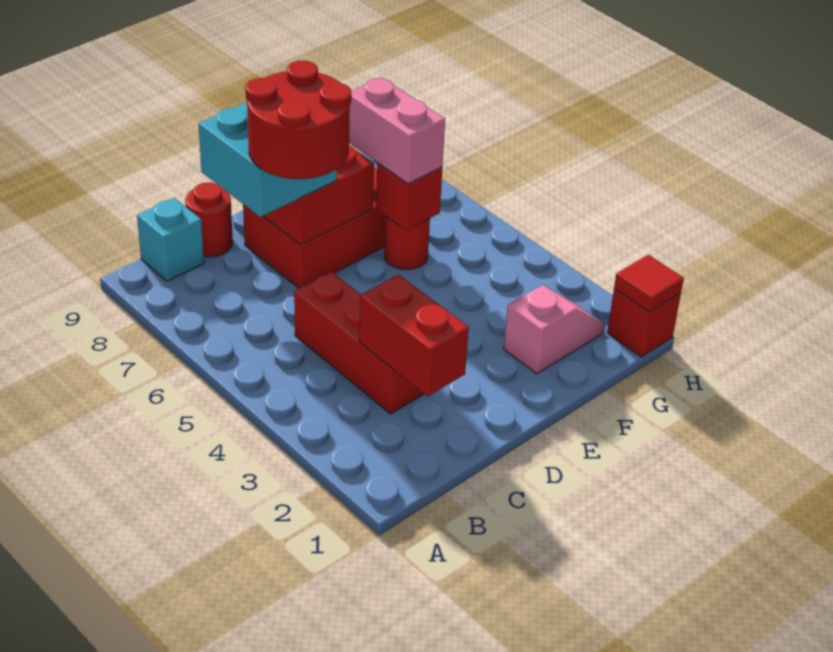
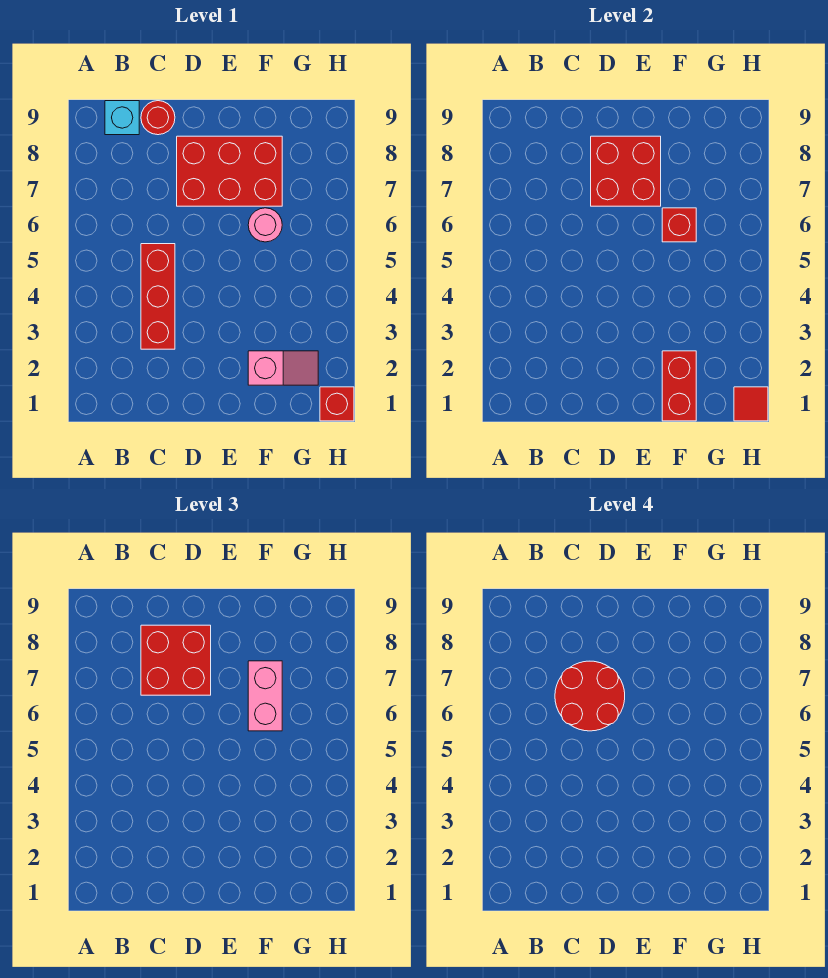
red brick C2:C3 level 2 -> red brick F1:F2 level 2
cyan brick C7:D8 level 3 -> red brick C7:D8 level 3
red round brick F6 level 1 -> pink round brick F6 level 1

